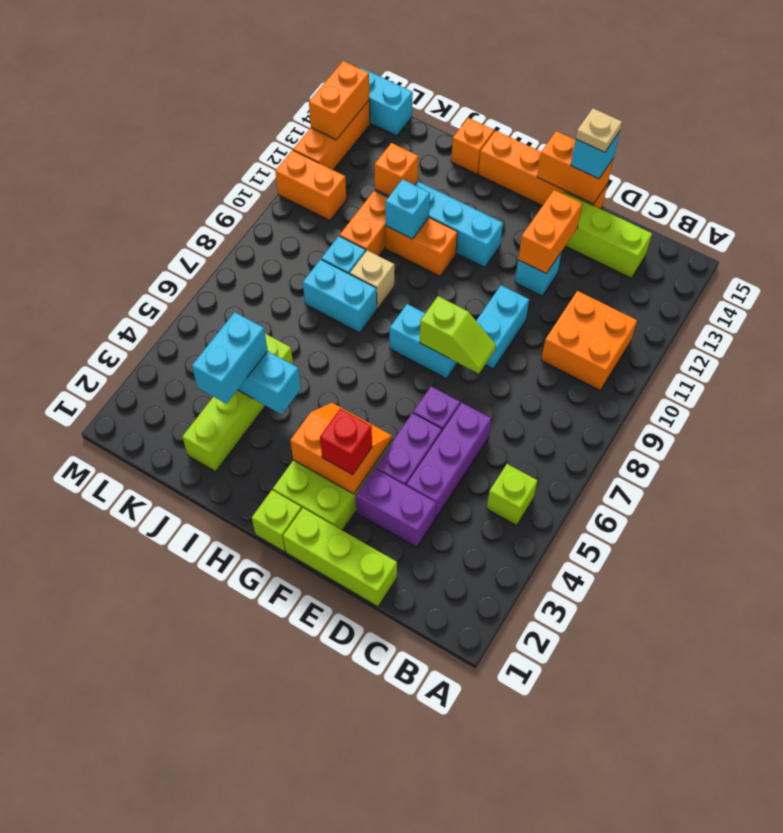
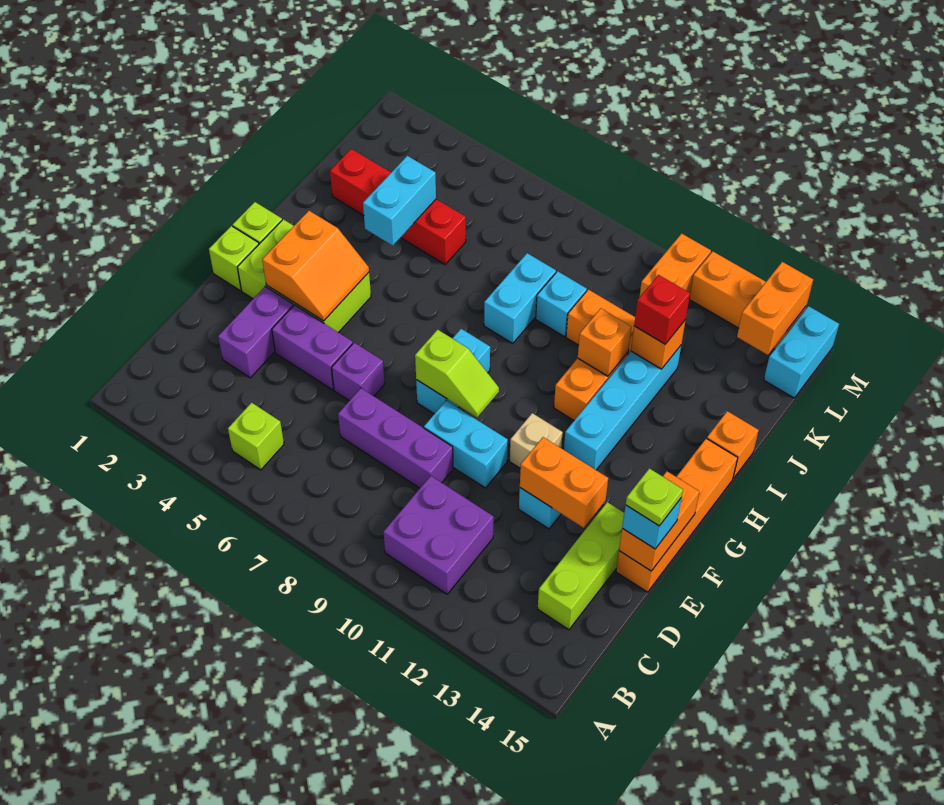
orange brick B10:C11 level 1 -> purple brick B10:C11 level 1
lime brick D1:F1 level 1 -> lime brick F1 level 1
purple brick D4:D6 level 1 -> purple brick D7:D9 level 1
lime slope E8:F8 level 2 top F -> lime slope F8:F9 level 2 top 8
tan plate E15 level 4 -> lime plate E15 level 4
red brick F3 level 3 -> red brick J12 level 3
tan brick I9 level 1 -> tan brick F11 level 1
cyan brick I11 level 2 -> orange brick I11 level 2
lime brick J2:J5 level 1 -> red brick J2:J5 level 1
cyan brick J3:J4 level 3 -> none
orange brick M13:M14 level 2 -> orange brick L14:M14 level 2

